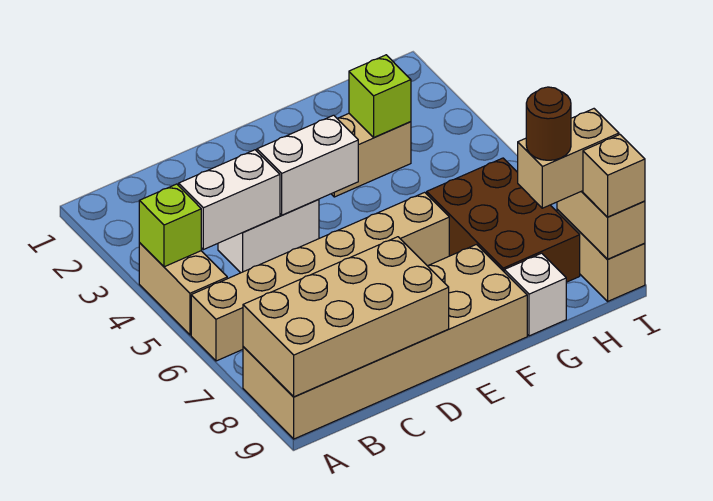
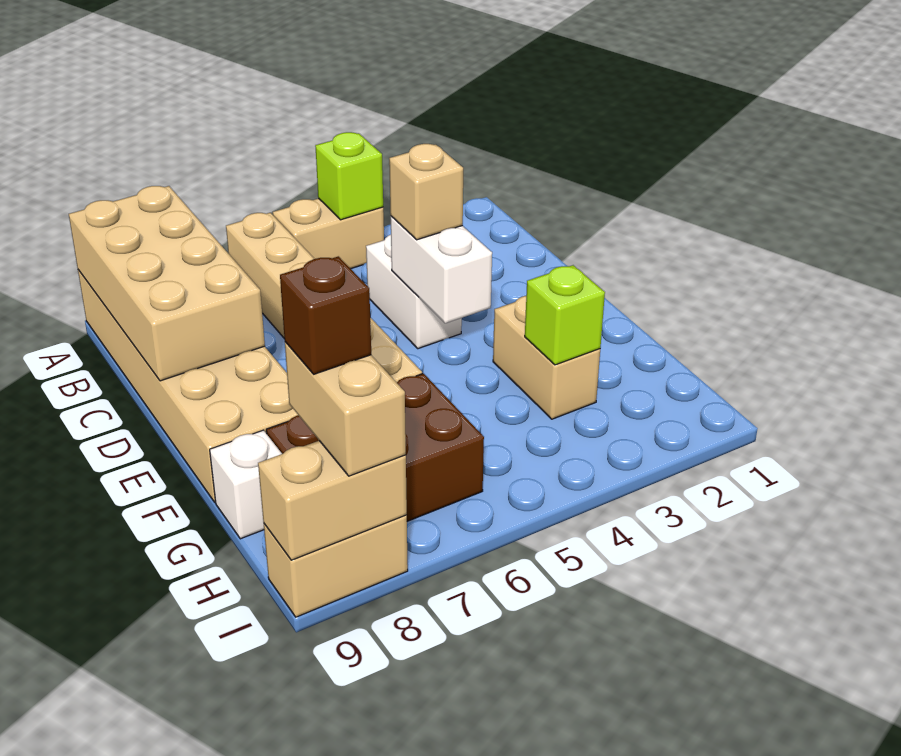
white brick B4:C4 level 2 -> none
brown round brick H8 level 4 -> brown brick H8 level 4
tan brick I9 level 3 -> tan brick D4 level 3

